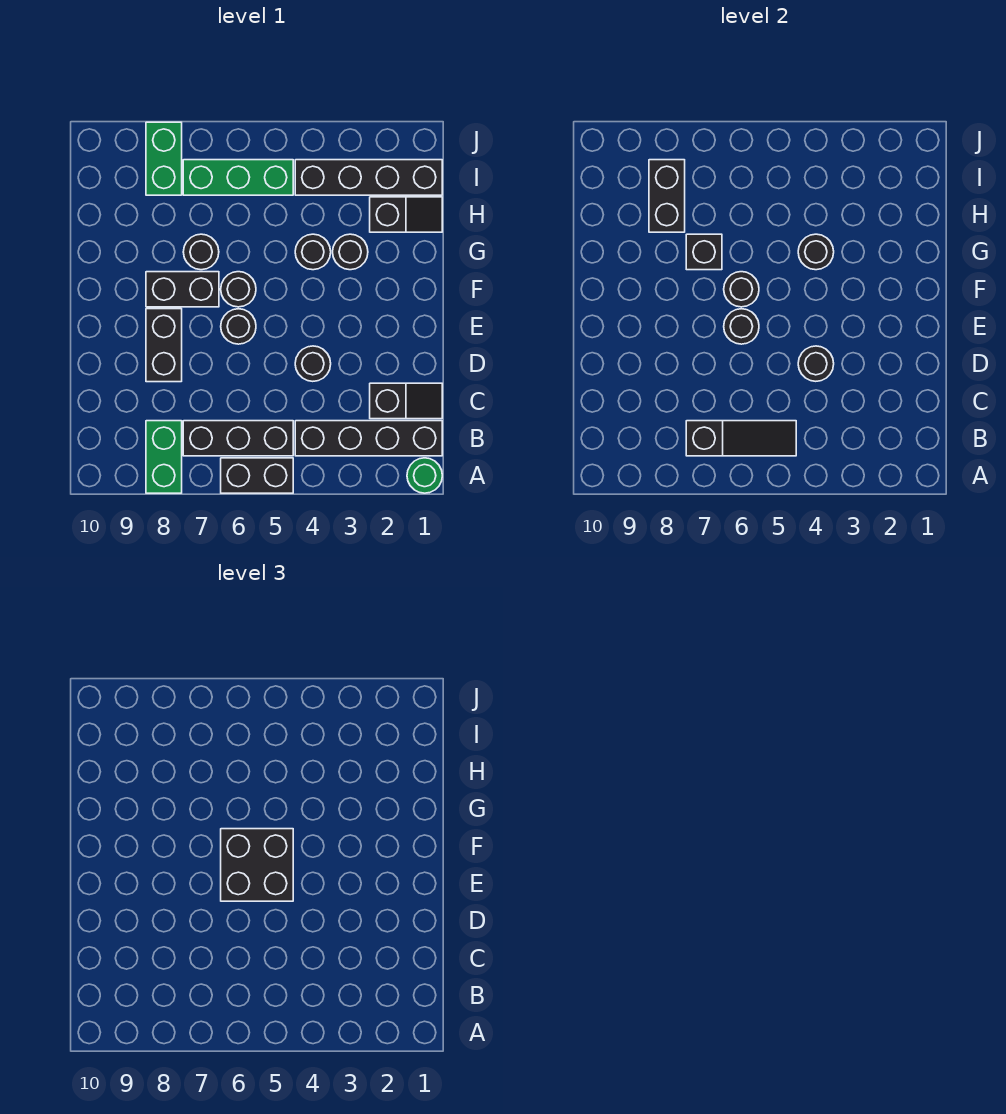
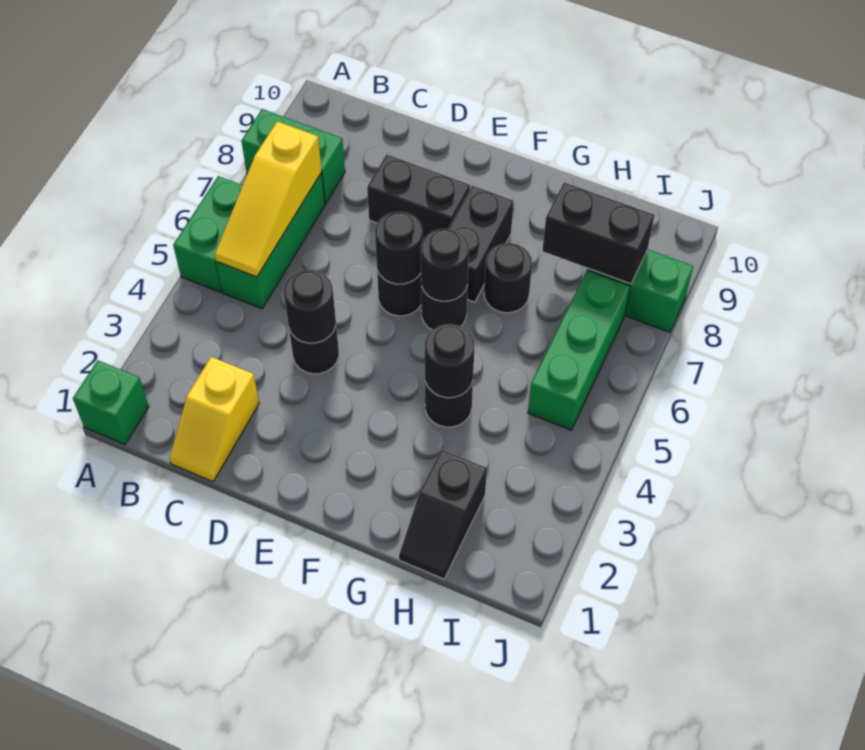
green round brick A1 level 1 -> green brick A1 level 1
black brick A5:A6 level 1 -> green brick A5:A6 level 1
black brick B1:B4 level 1 -> none
black brick B5:B7 level 1 -> green brick B5:B7 level 1
black slope B5:B7 level 2 top 7 -> yellow slope B5:B7 level 2 top 7
black slope C1:C2 level 1 top 2 -> yellow slope C1:C2 level 1 top 2
black brick E5:F6 level 3 -> none
black round brick G3 level 1 -> none
black brick G7 level 2 -> none
black brick I1:I4 level 1 -> none

